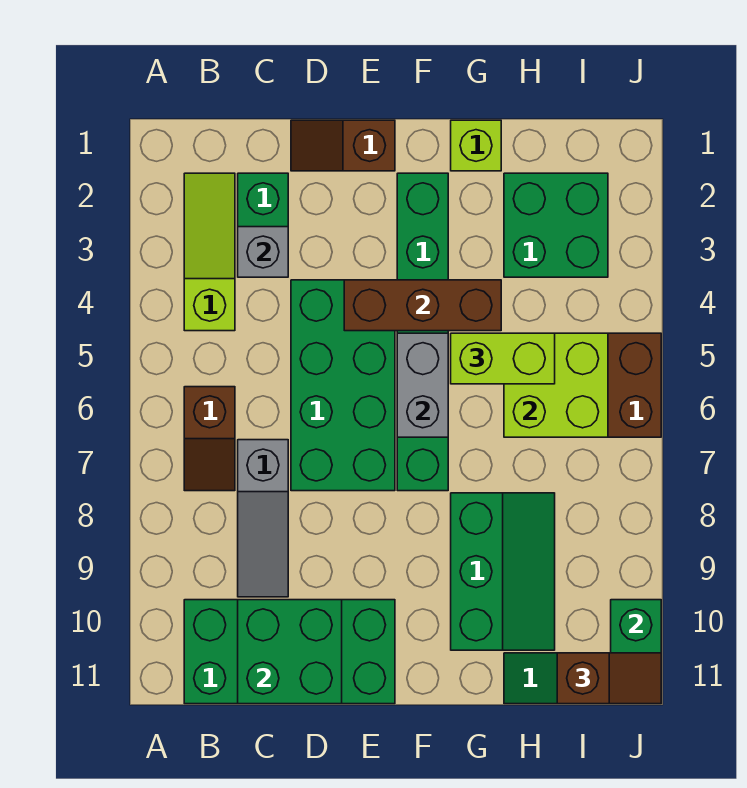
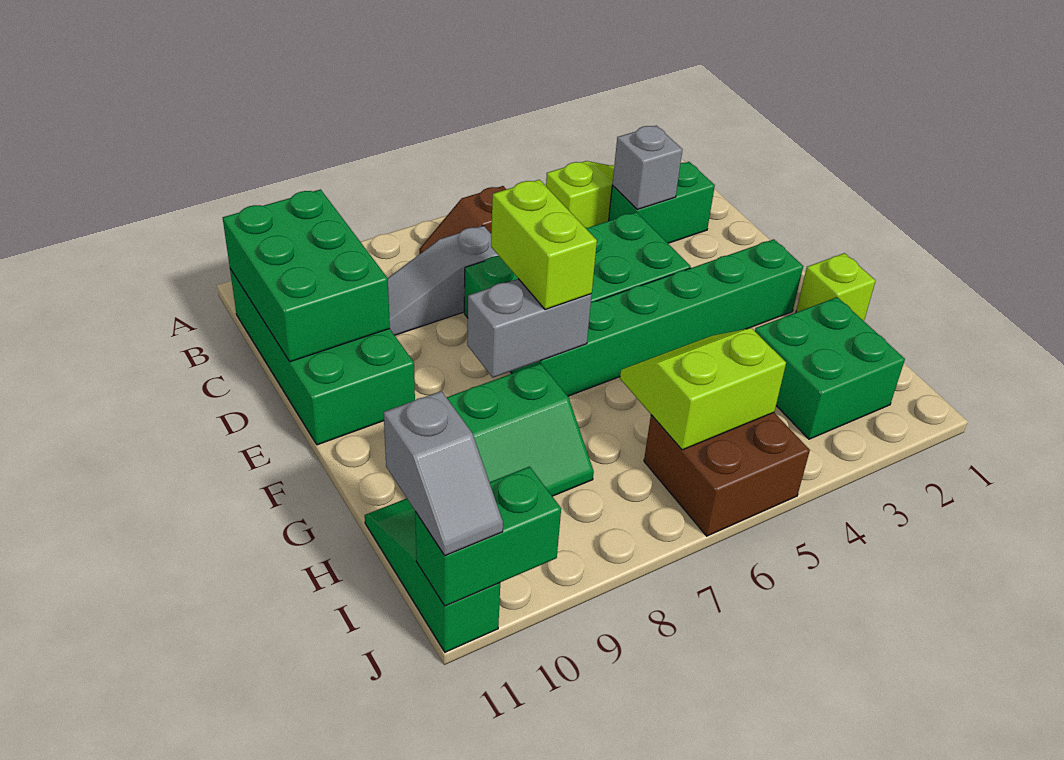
green brick C10:D11 level 2 -> green brick B10:D11 level 2
brown slope D1:E1 level 1 top E -> none
brown brick E4:G4 level 2 -> none
grey brick F5:F6 level 2 -> grey brick F7:F8 level 2
lime brick G5:H5 level 3 -> lime brick E7:F7 level 3
lime brick H5:I6 level 2 -> lime slope H5:I6 level 2 top I
brown slope I11:J11 level 3 top I -> grey slope I11:J11 level 3 top I

